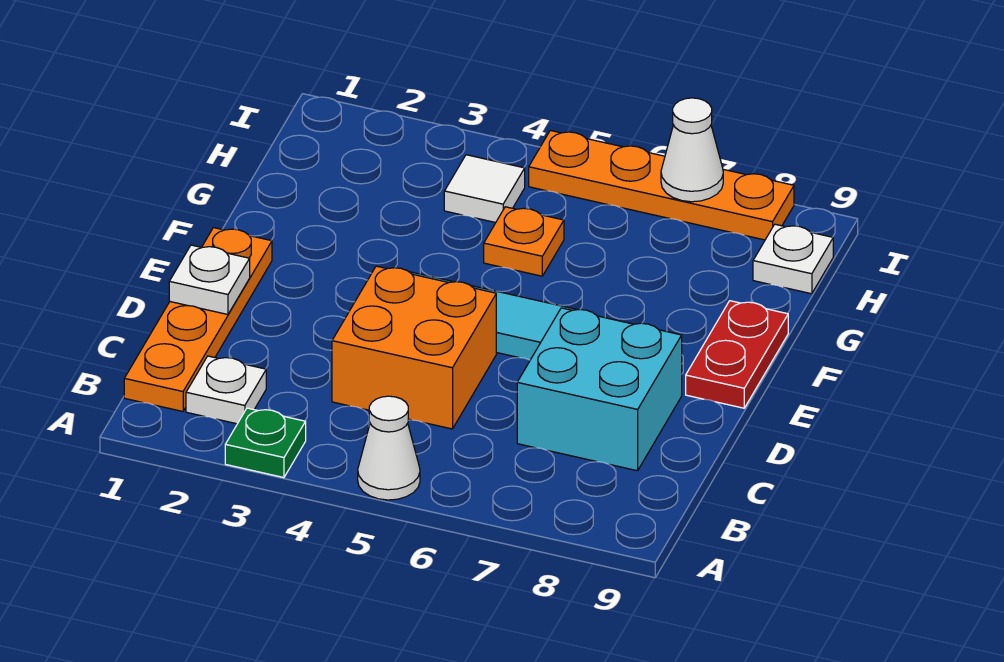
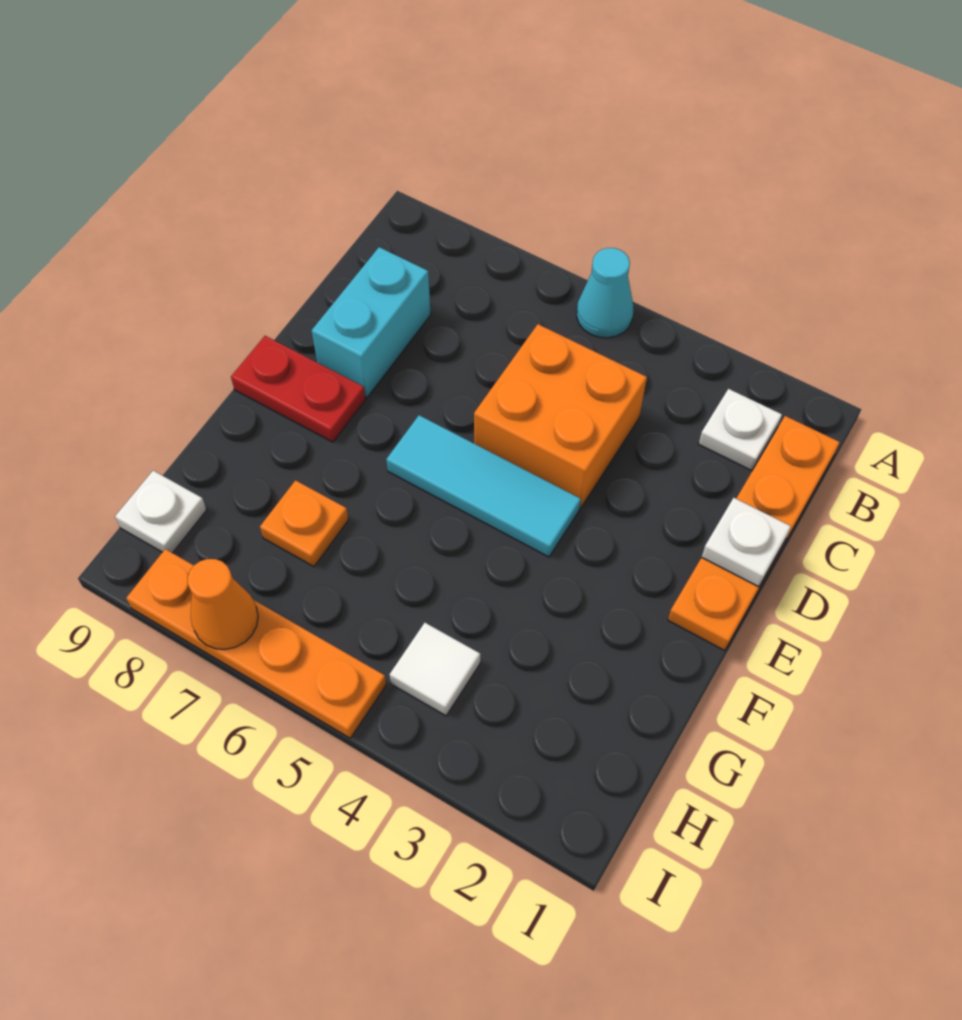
green plate A3 level 1 -> none
white cone A5 level 1 -> cyan cone A5 level 1
cyan brick C7:D8 level 1 -> cyan brick C8:D8 level 1
red plate E9:F9 level 1 -> red plate E8:E9 level 1
orange plate G5 level 1 -> orange plate G7 level 1
white cone I7 level 2 -> orange cone I7 level 2

